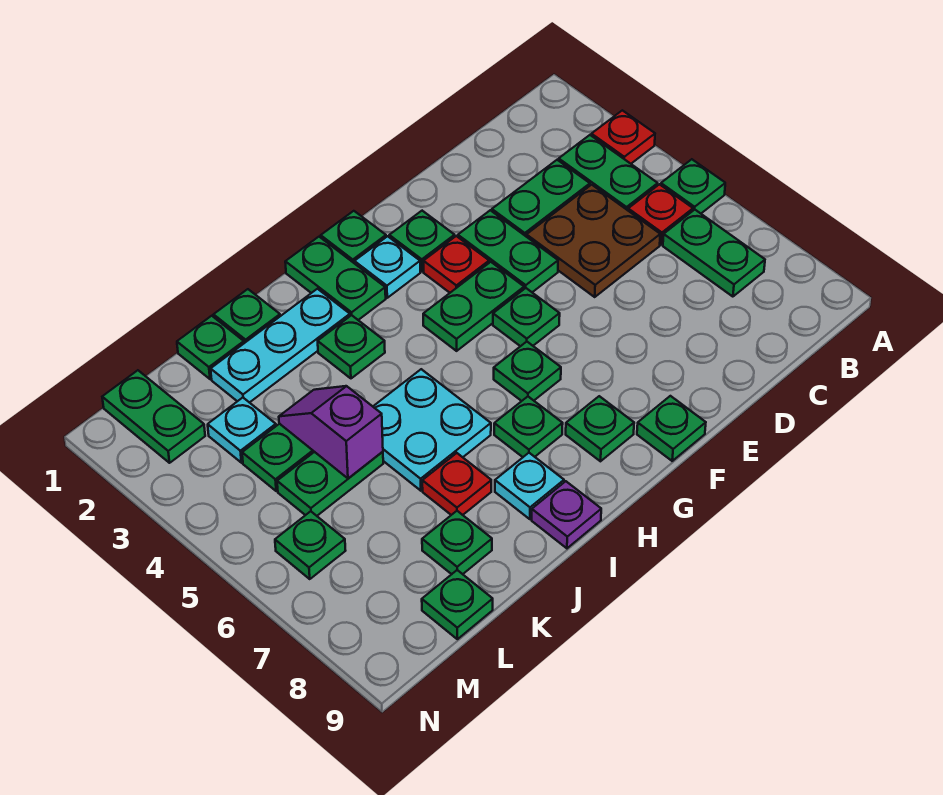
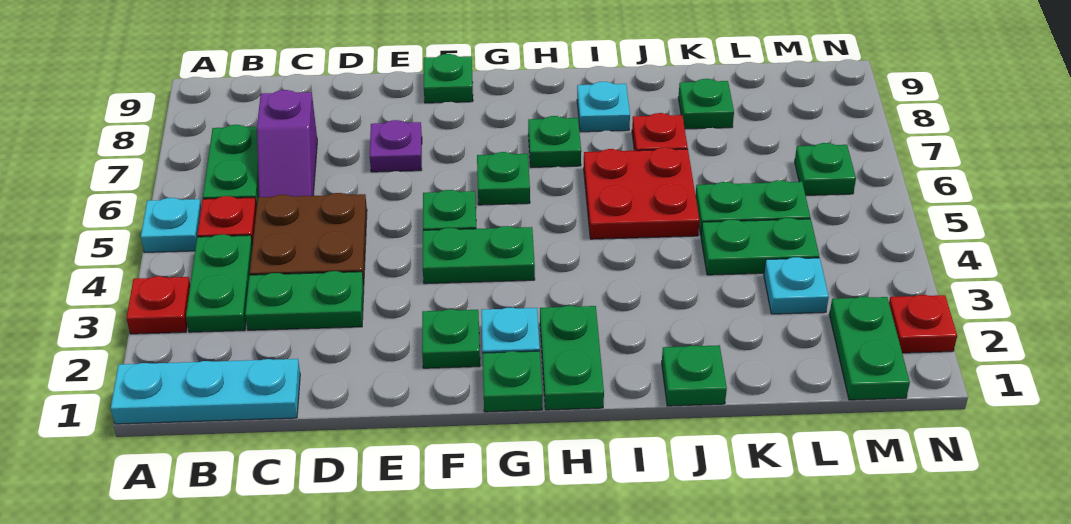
green plate A5 level 1 -> cyan plate A5 level 1
green plate E3:E4 level 1 -> none
red plate F3 level 1 -> red plate N2 level 1
green plate G8 level 1 -> none
cyan plate I2:K2 level 1 -> cyan plate A1:C1 level 1
green plate I3 level 1 -> none
cyan plate I5:J6 level 1 -> red plate I5:J6 level 1
purple plate I9 level 1 -> purple plate E7 level 1
green plate K1 level 1 -> none
purple slope K4:K5 level 2 top 5 -> purple slope C6:C7 level 1 top 7
green plate L9 level 1 -> none

